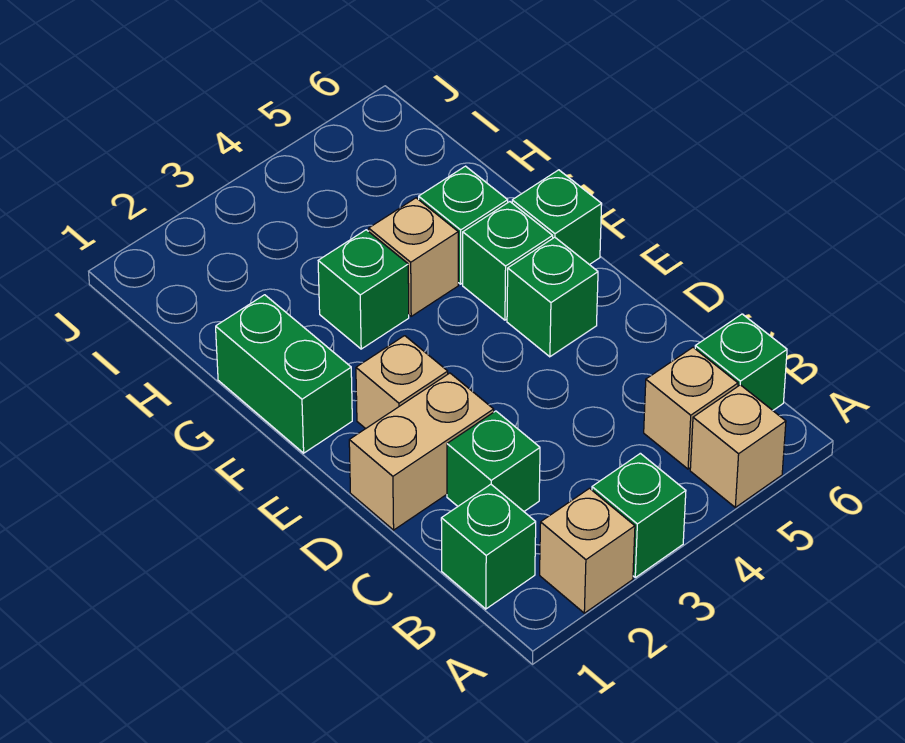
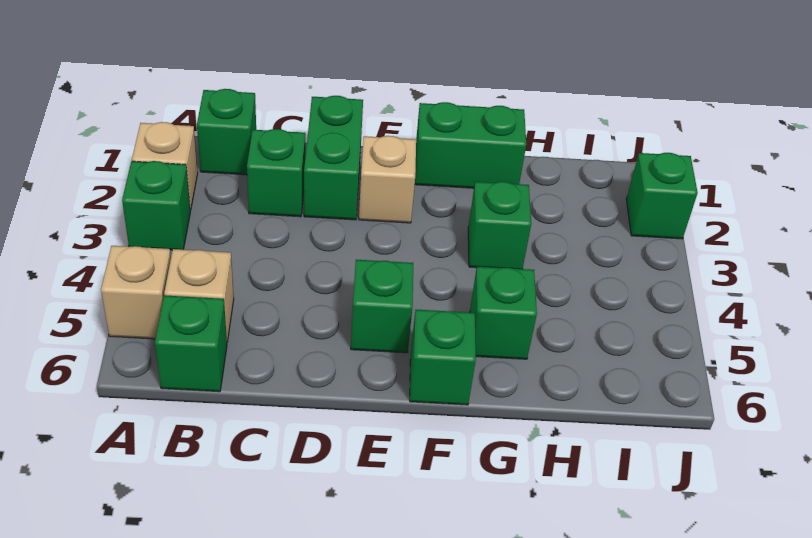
tan brick D1:D2 level 1 -> green brick D1:D2 level 1
green brick F5 level 1 -> green brick J2 level 1
tan brick G4 level 1 -> none

